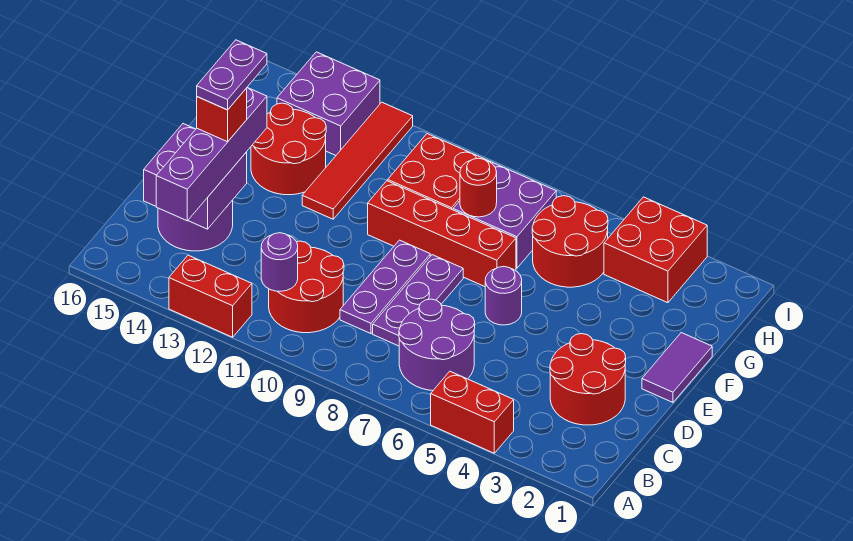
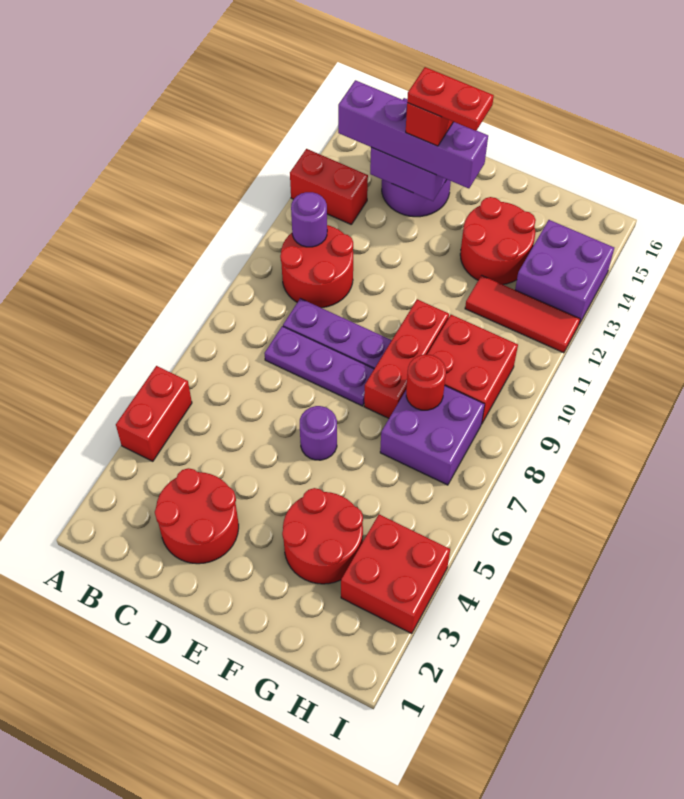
red brick A12:A13 level 1 -> red brick A13:B13 level 1
purple round brick B6:C7 level 1 -> none
purple plate D14:E14 level 5 -> red plate D14:E14 level 5
purple tile E1:F1 level 1 -> none
red brick F7:F10 level 1 -> red brick F8:F10 level 1
red tile F12:I12 level 1 -> red tile G12:I12 level 1
red round brick G5:H6 level 1 -> red round brick F3:G4 level 1

